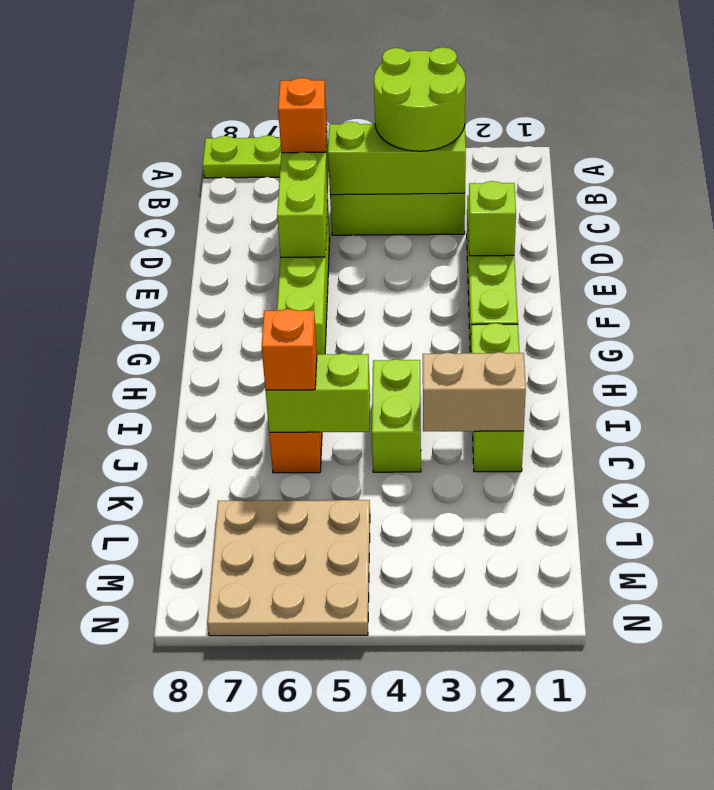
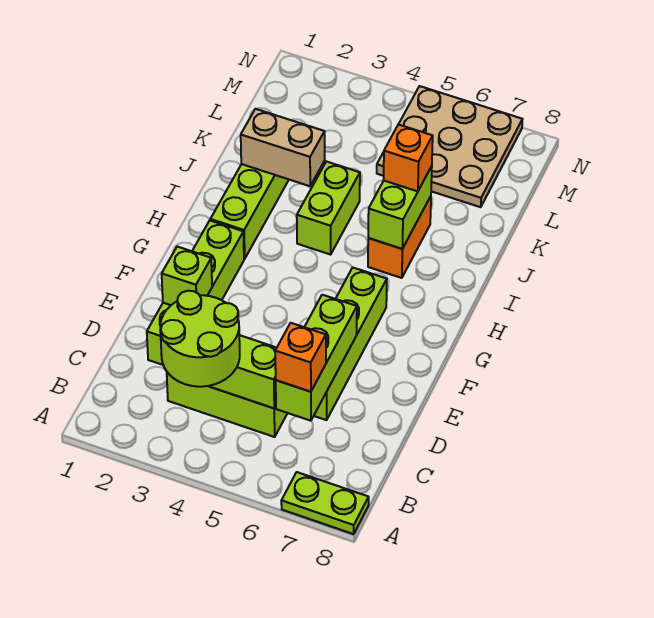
lime brick J5:J6 level 2 -> lime brick I6:J6 level 2

